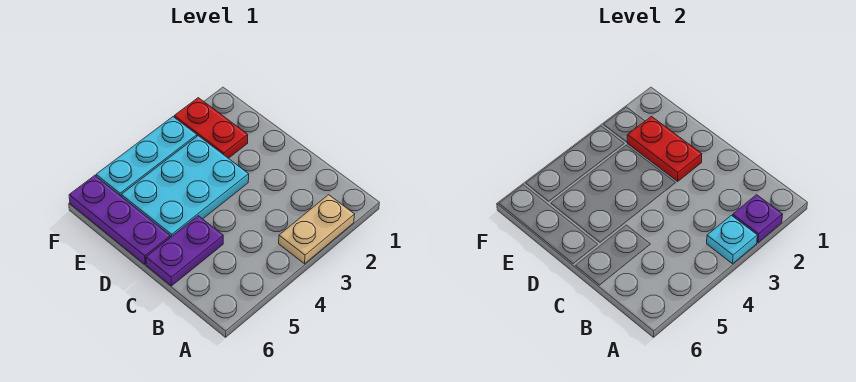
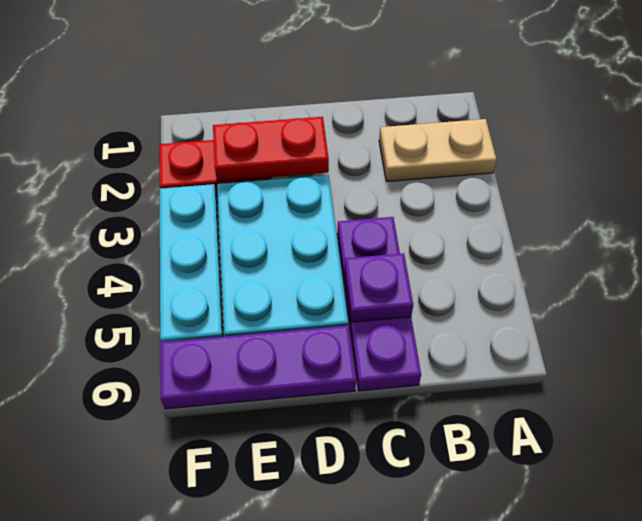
tan plate A2:A3 level 1 -> tan plate A2:B2 level 1
purple plate A2 level 2 -> purple plate C5 level 2
cyan plate A3 level 2 -> none
purple plate C5:C6 level 1 -> purple plate C4:C6 level 1

